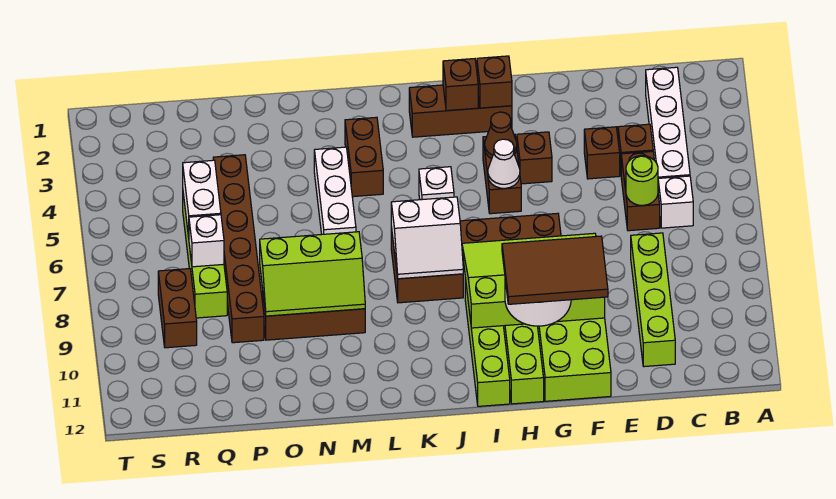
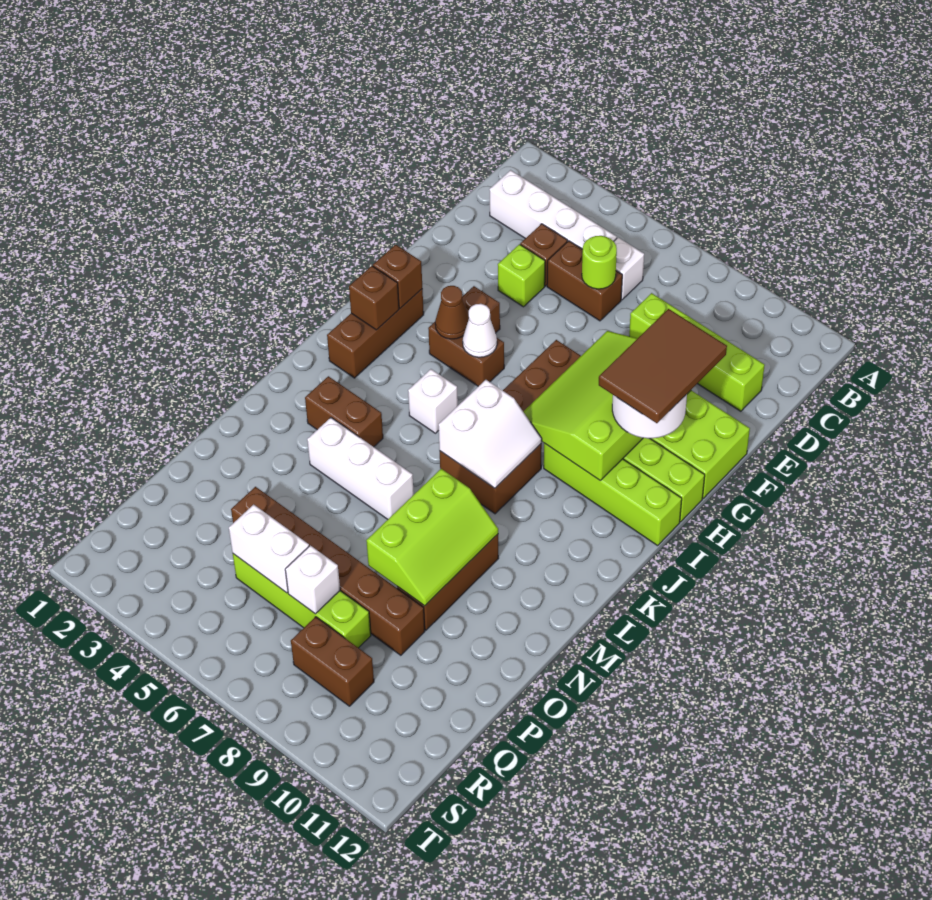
brown brick E4 level 1 -> lime brick E4 level 1

